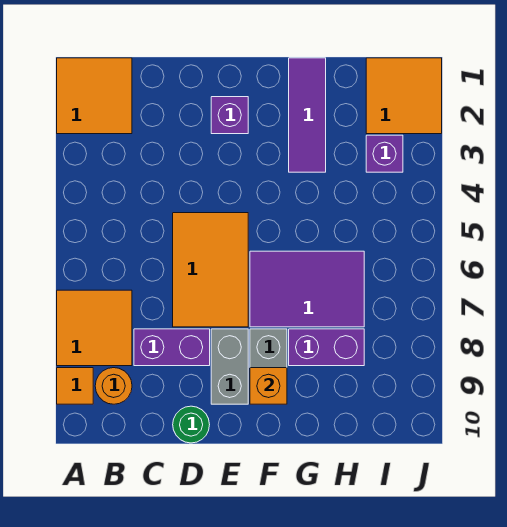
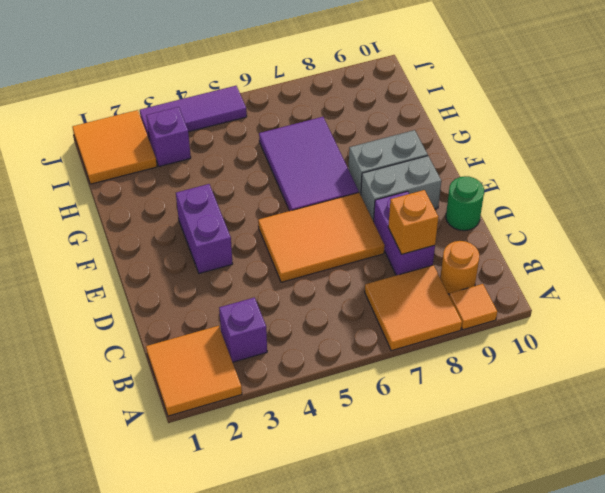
purple brick E2 level 1 -> purple brick B3 level 1
orange brick F9 level 2 -> orange brick C8 level 2
purple tile G1:G3 level 1 -> purple tile J3:J5 level 1
purple brick G8:H8 level 1 -> purple brick E3:F3 level 1

